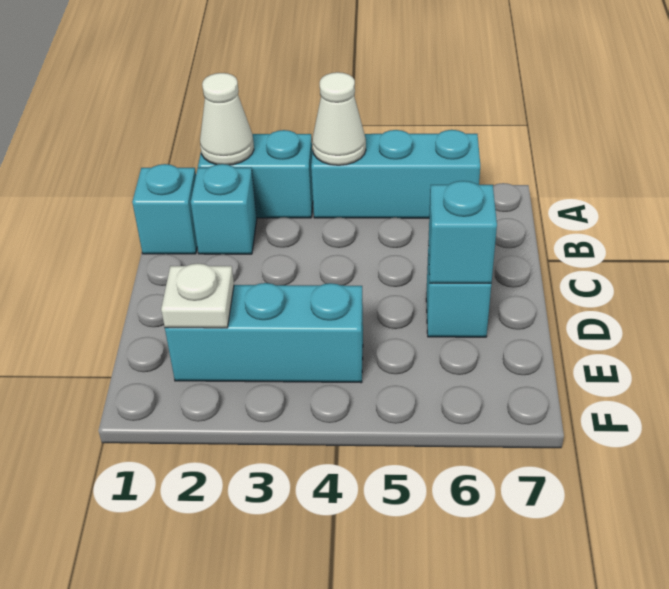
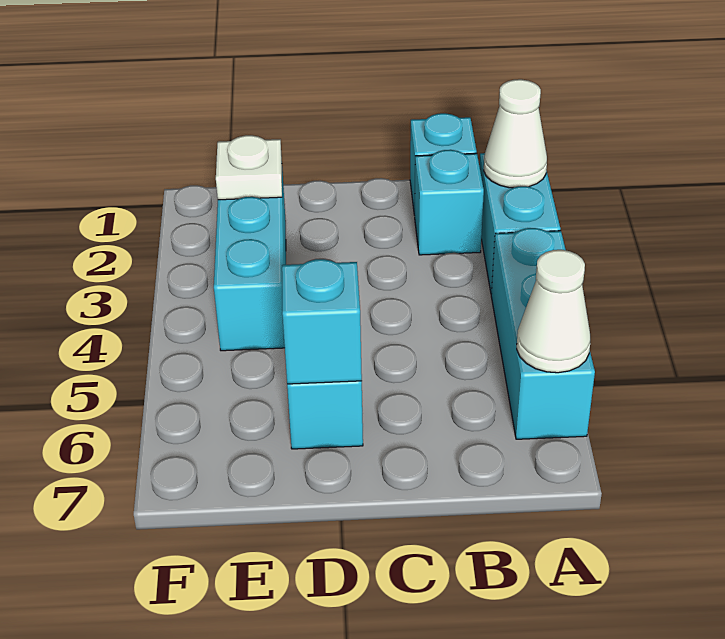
white cone A4 level 2 -> white cone A6 level 2

